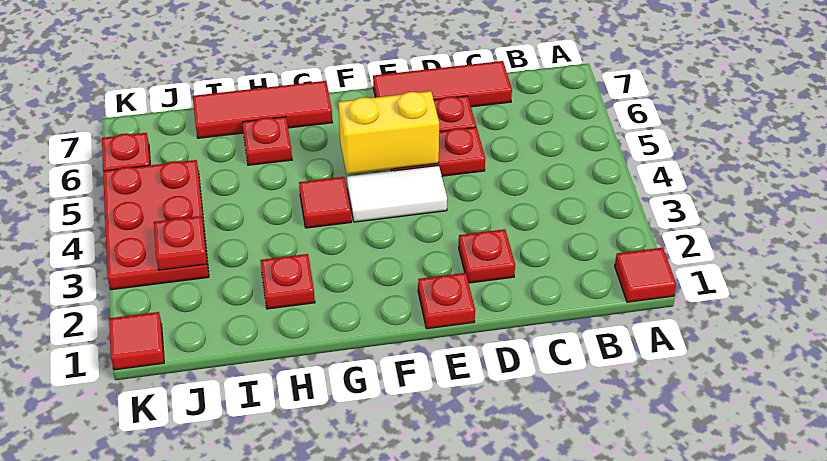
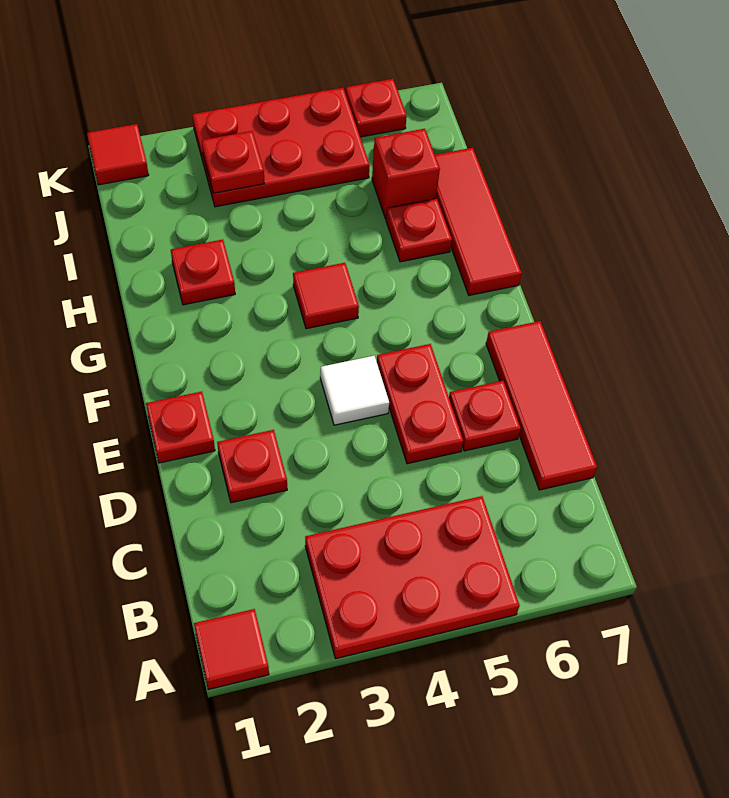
none -> red plate A3:B5 level 1
white tile E4:F4 level 1 -> white tile E4 level 1
yellow brick E5:F5 level 2 -> none
none -> red brick I6 level 1

